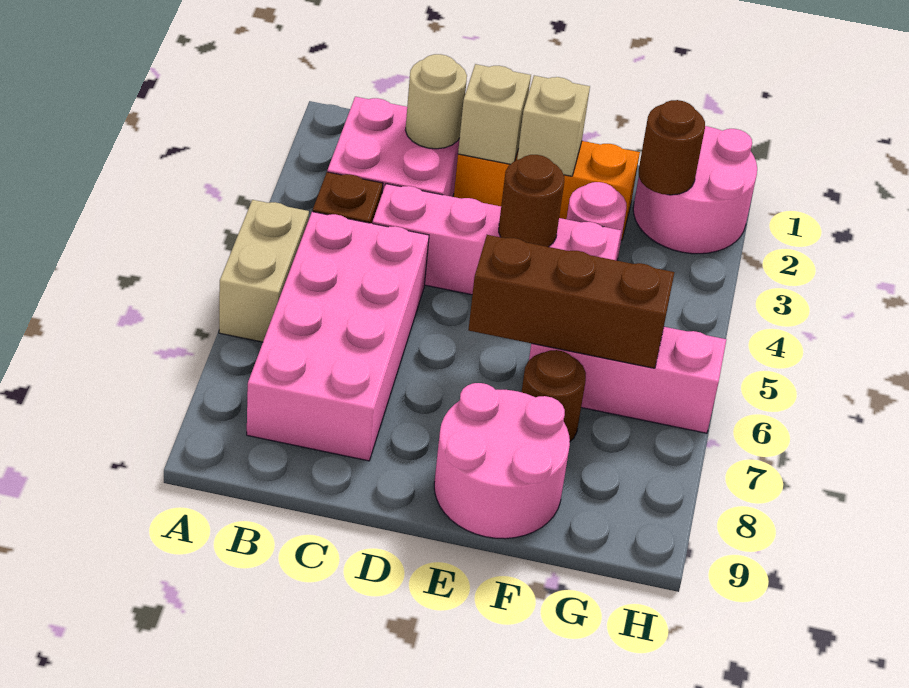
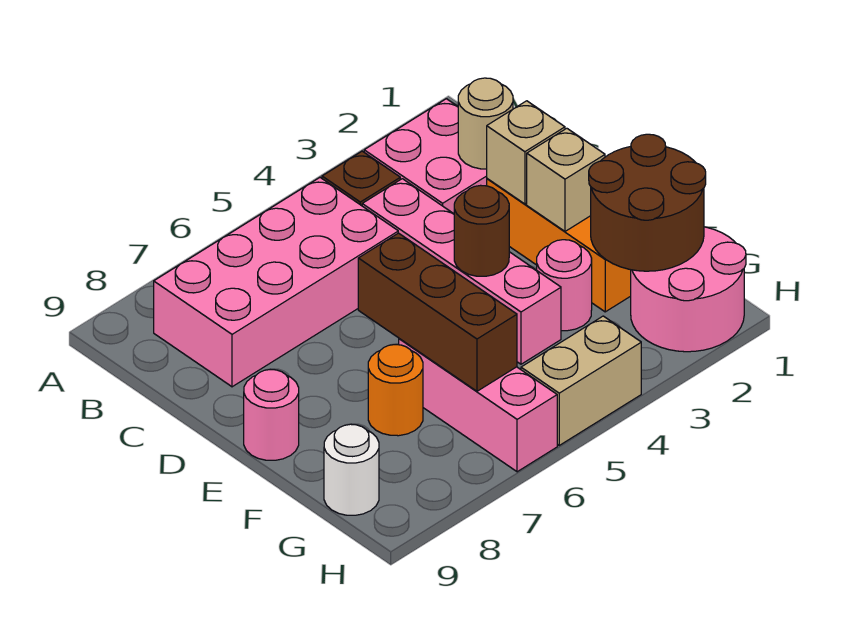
tan brick A5:A6 level 1 -> tan brick H4:H5 level 1
pink round brick E8:F9 level 1 -> pink round brick E9 level 1
brown round brick F7 level 1 -> orange round brick F7 level 1
brown round brick G2 level 2 -> brown round brick F1:G2 level 2
none -> white round brick G9 level 1

